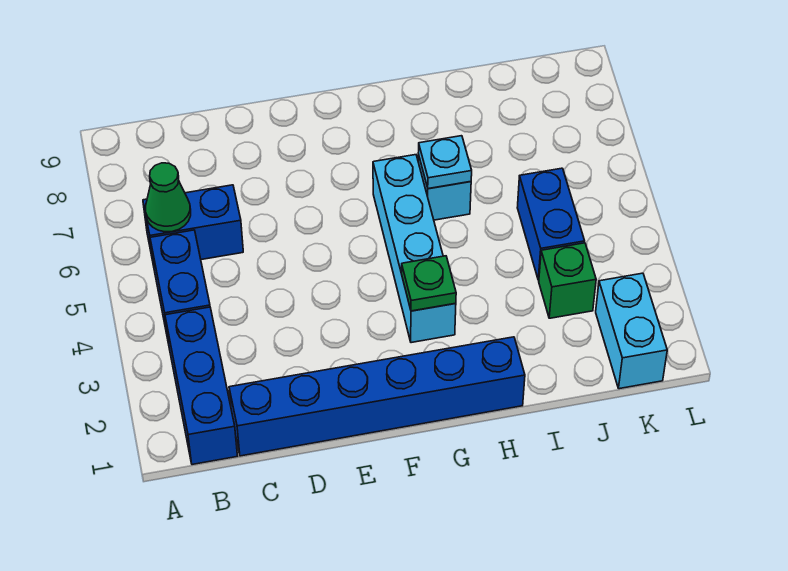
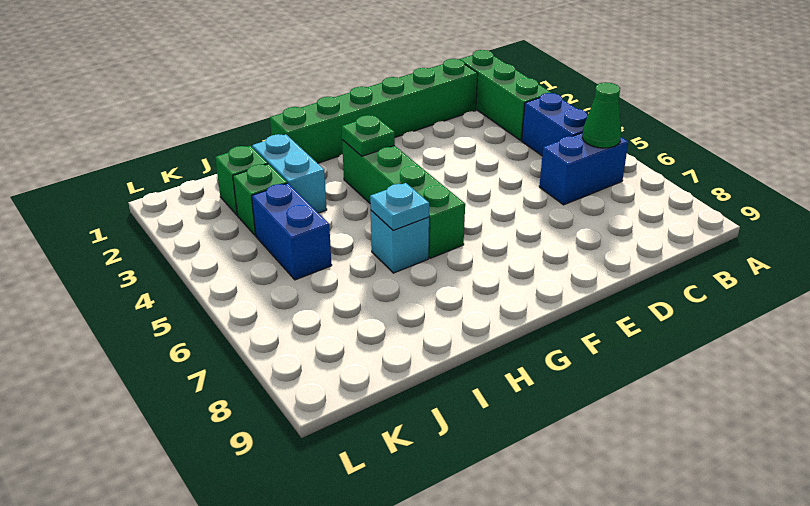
blue brick B1:B3 level 1 -> green brick B1:B3 level 1
blue brick C1:H1 level 1 -> green brick C1:H1 level 1
cyan brick G3:G6 level 1 -> green brick G3:G6 level 1
none -> green brick J2 level 1
cyan brick K1:K2 level 1 -> cyan brick I2:I3 level 1

